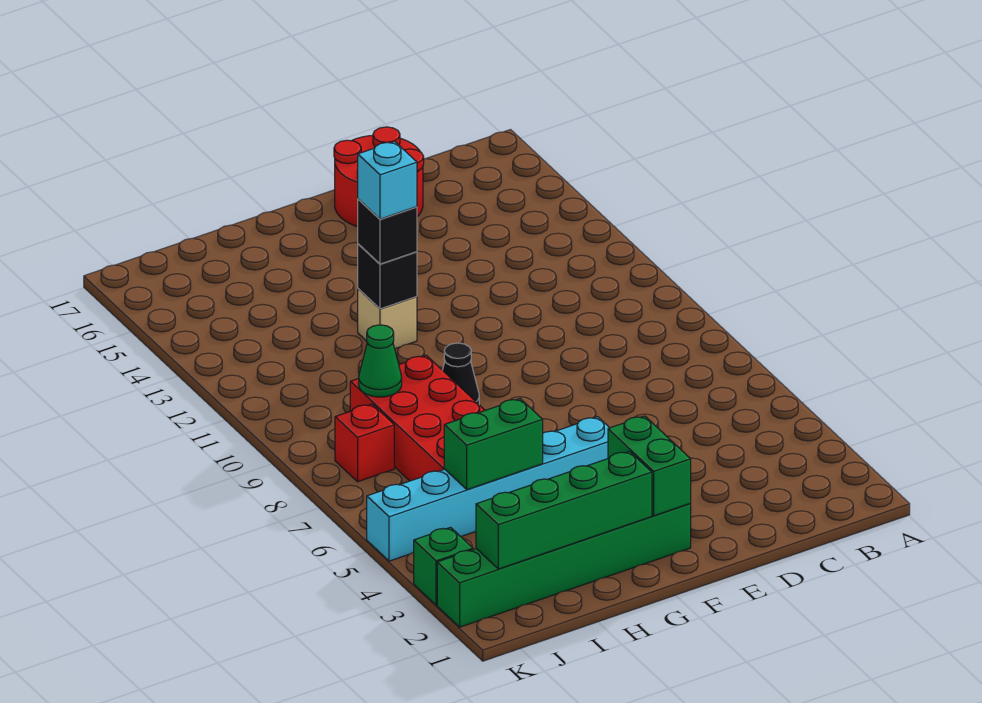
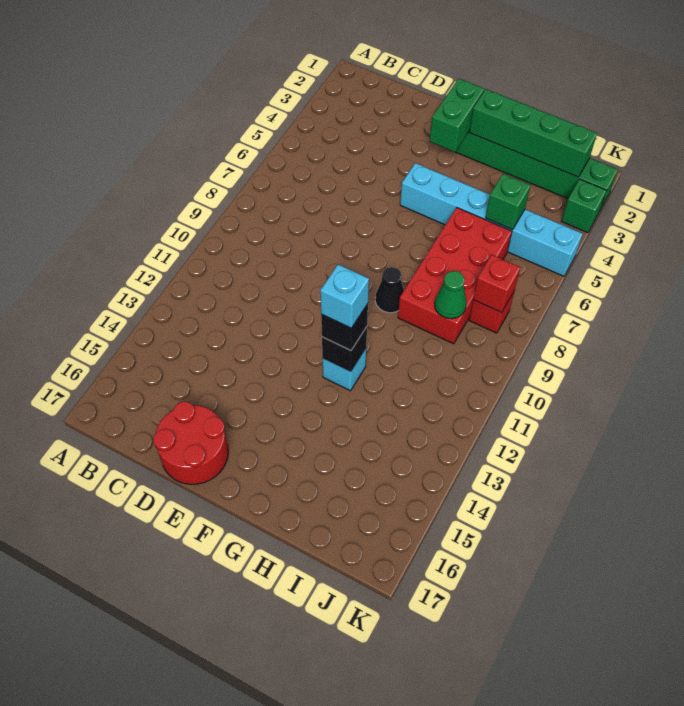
tan brick G12 level 1 -> cyan brick G12 level 1
green brick H5:I5 level 2 -> green brick I5 level 2
none -> red brick J8 level 2

